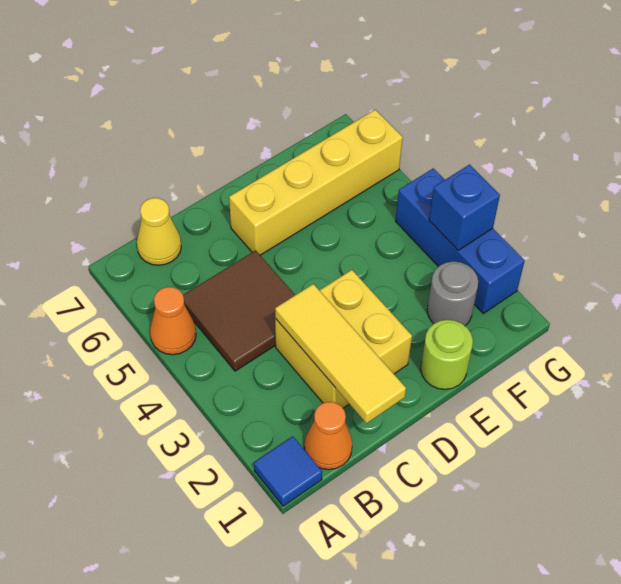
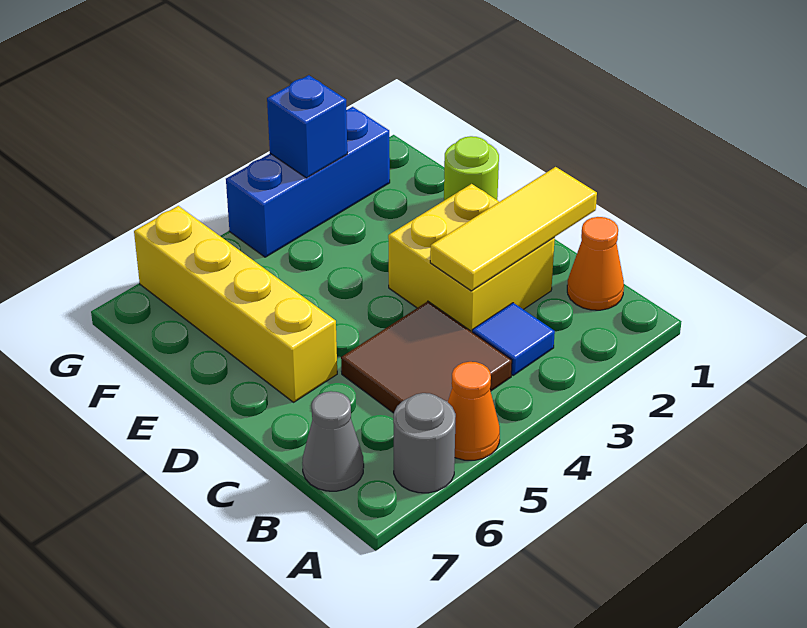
blue tile A1 level 1 -> blue tile B3 level 1
yellow cone B7 level 1 -> grey cone B7 level 1
grey round brick F2 level 1 -> grey round brick A6 level 1

